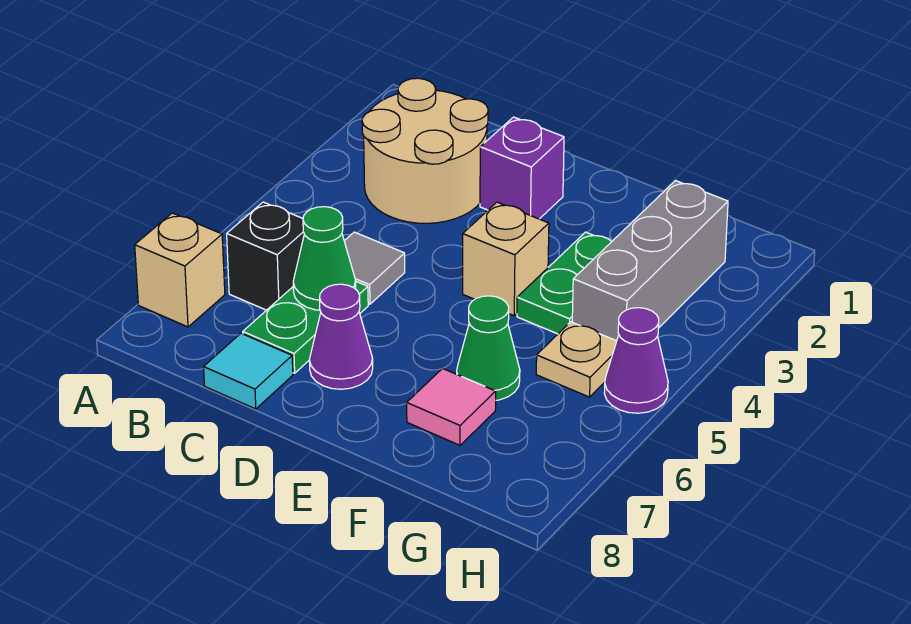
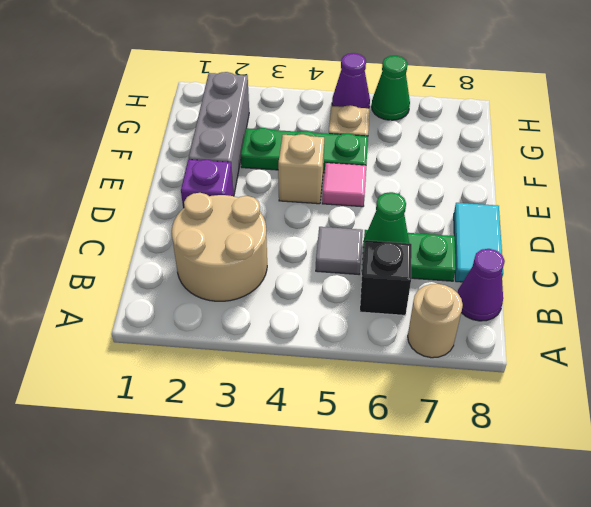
tan brick A7 level 1 -> tan round brick A7 level 1
cyan tile C8 level 1 -> cyan tile C8:D8 level 1
purple cone D7 level 1 -> purple cone B8 level 1
green plate F3:F4 level 1 -> green plate F3:F5 level 1
green cone F6 level 1 -> green cone H6 level 1
pink tile F7 level 1 -> pink tile E5 level 1
grey brick G2:G4 level 1 -> grey brick E2:G2 level 1

